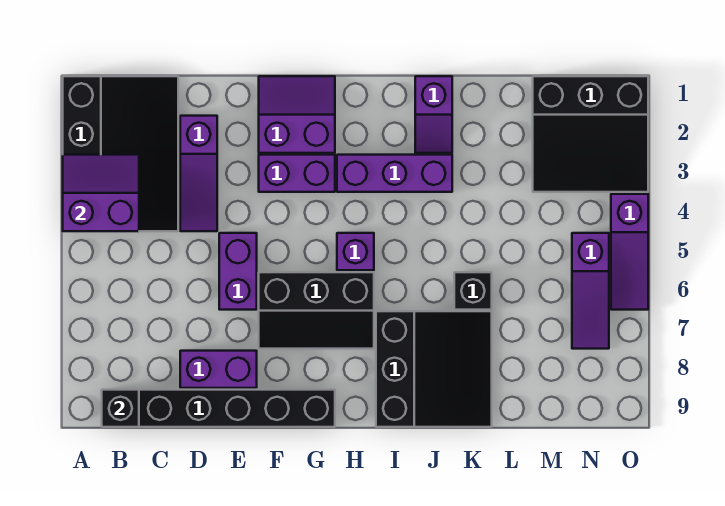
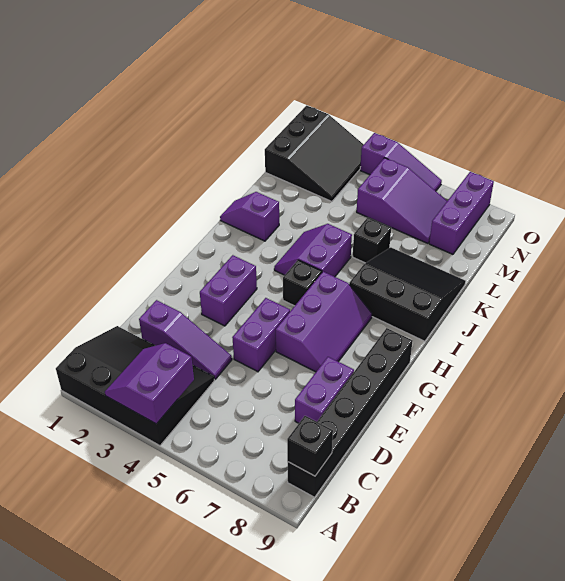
purple brick E5:E6 level 1 -> purple brick E5:F5 level 1
purple slope F1:G2 level 1 top 2 -> purple slope I4:J5 level 1 top 5
black slope F6:H7 level 1 top 6 -> purple slope F6:H7 level 1 top 6
purple brick H3:J3 level 1 -> purple brick M8:O8 level 1
purple brick H5 level 1 -> black brick H5 level 1
purple slope J1:J2 level 1 top 1 -> purple slope J1:J2 level 1 top 2
purple slope N5:N7 level 1 top 5 -> purple slope M5:N7 level 1 top 5

